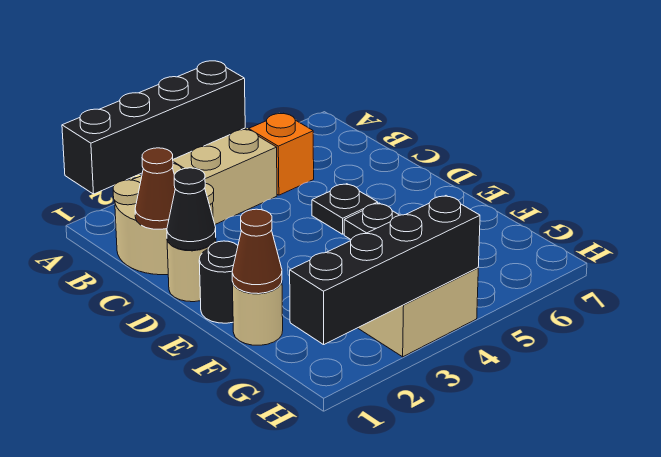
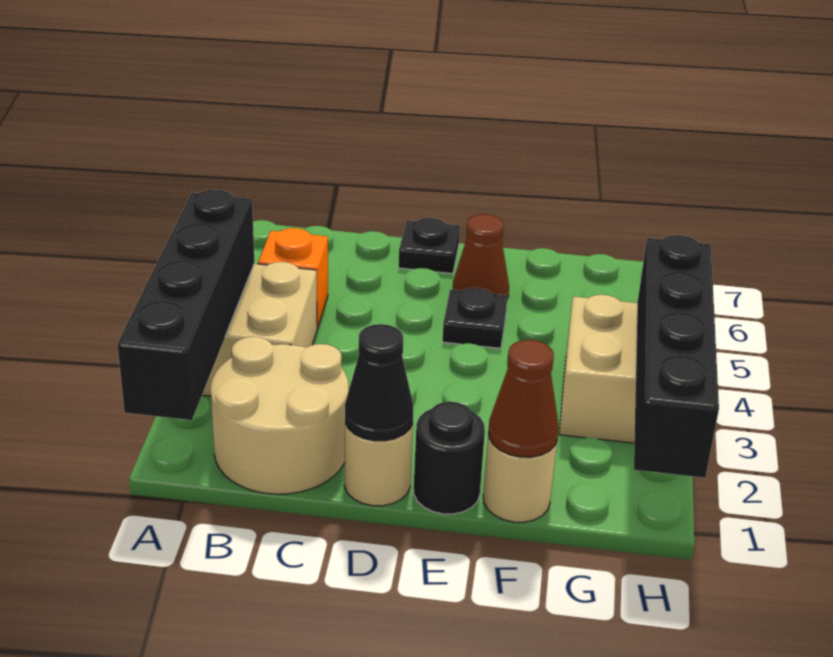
brown cone C1 level 2 -> brown cone E6 level 1
black plate D5 level 1 -> black plate D7 level 1

